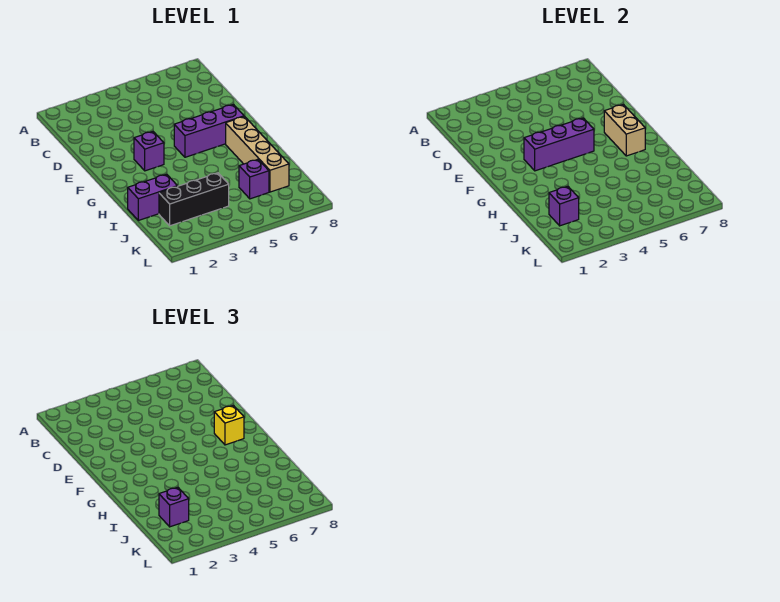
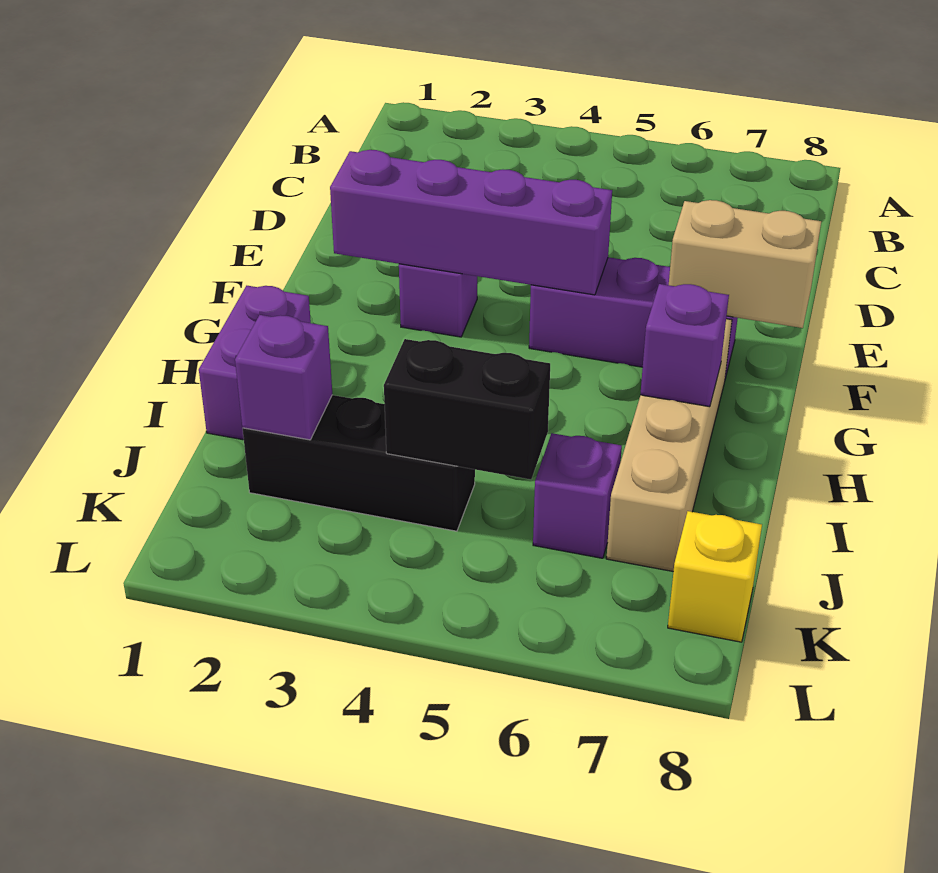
purple brick F3:F5 level 2 -> purple brick F2:F5 level 2
tan brick F7:G7 level 2 -> tan brick F7:F8 level 2
yellow brick F7 level 3 -> yellow brick K8 level 1
purple brick I1:I2 level 1 -> purple brick H1:I1 level 1
purple brick J2 level 3 -> purple brick H7 level 2
none -> black brick J4:J5 level 2

